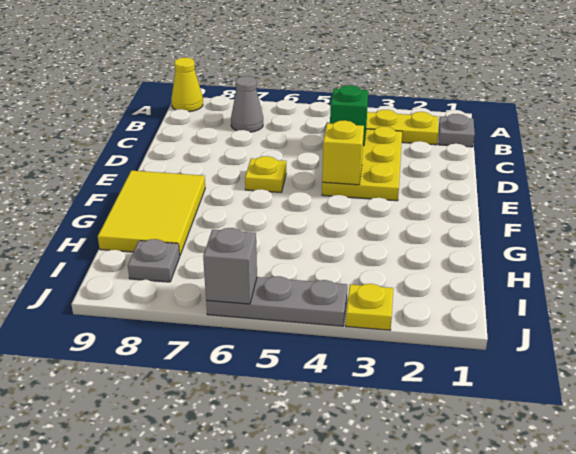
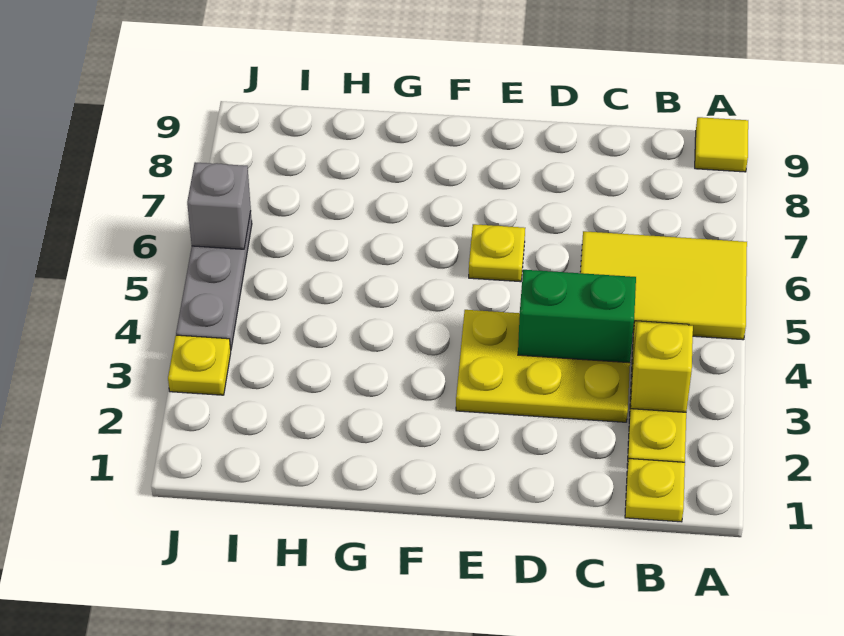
yellow cone A9 level 1 -> yellow tile A9 level 1
grey plate B1 level 1 -> yellow plate B1 level 1
grey cone B7 level 1 -> none
green brick C4 level 2 -> green brick C4:D4 level 2
yellow brick E4 level 2 -> yellow brick B3 level 2
yellow tile F8:H9 level 1 -> yellow tile A5:C6 level 1
grey plate I8 level 1 -> none

